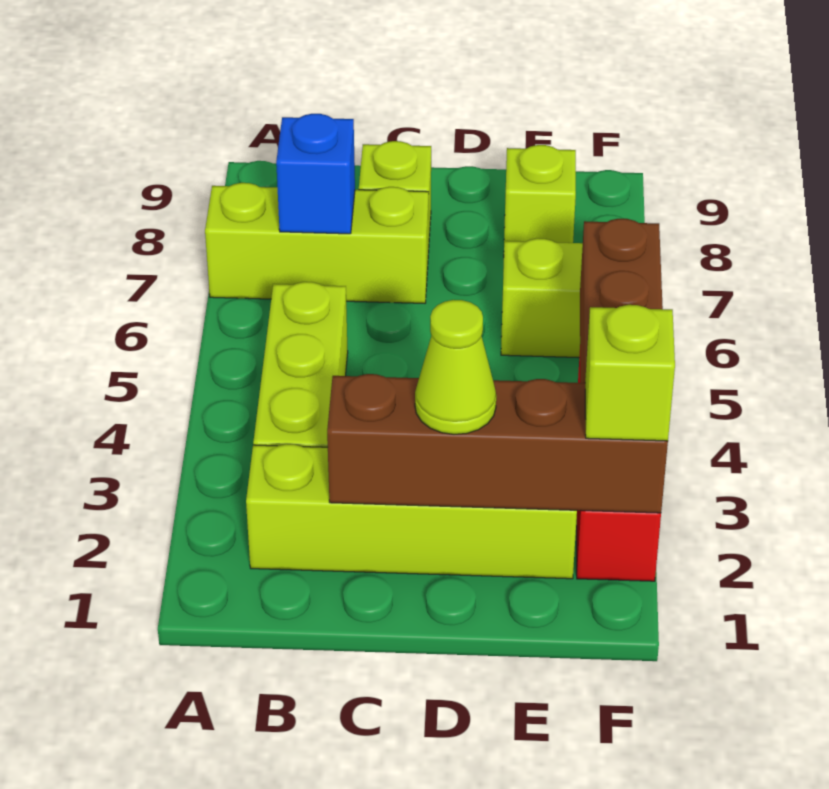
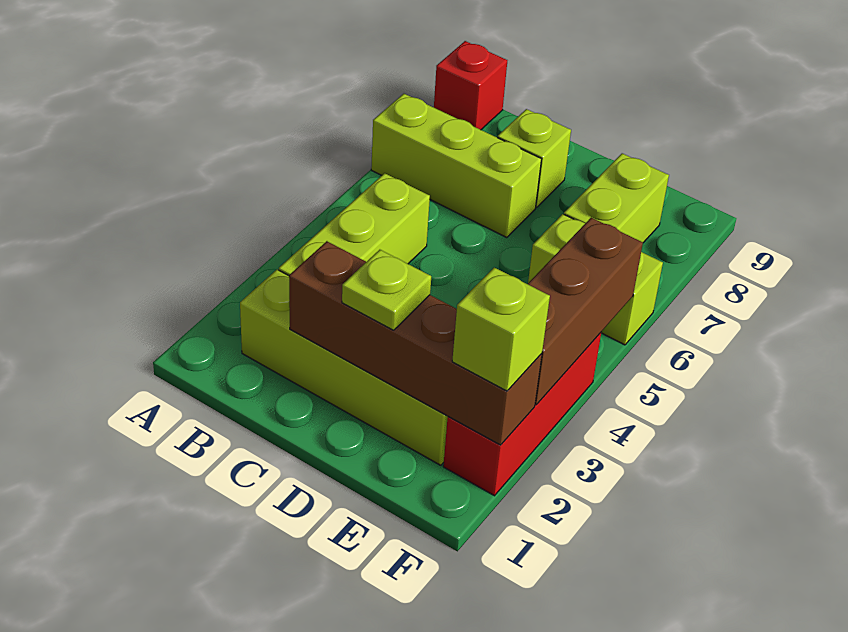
none -> red brick A9 level 1
blue brick B7 level 2 -> none
lime cone D2 level 3 -> lime plate D2 level 3
lime brick E8 level 1 -> lime brick E7:E8 level 1

